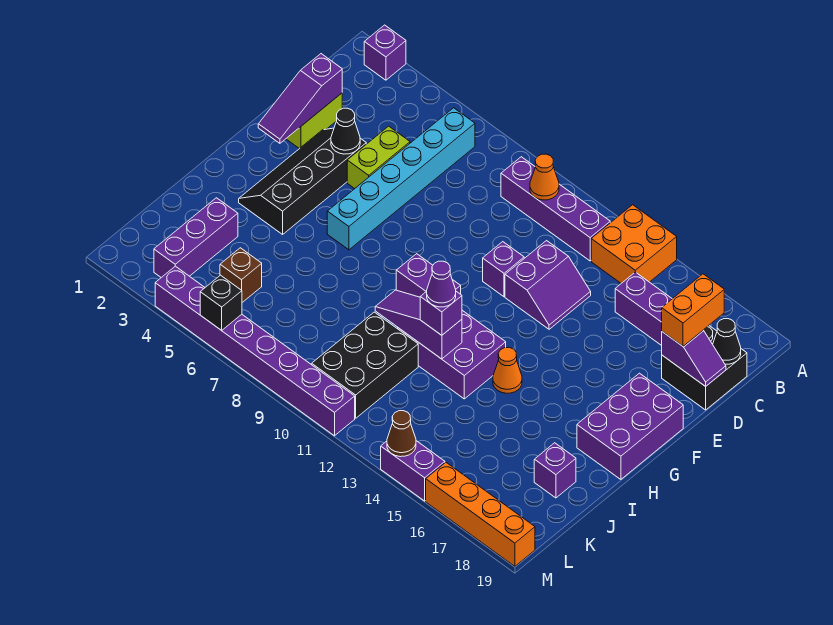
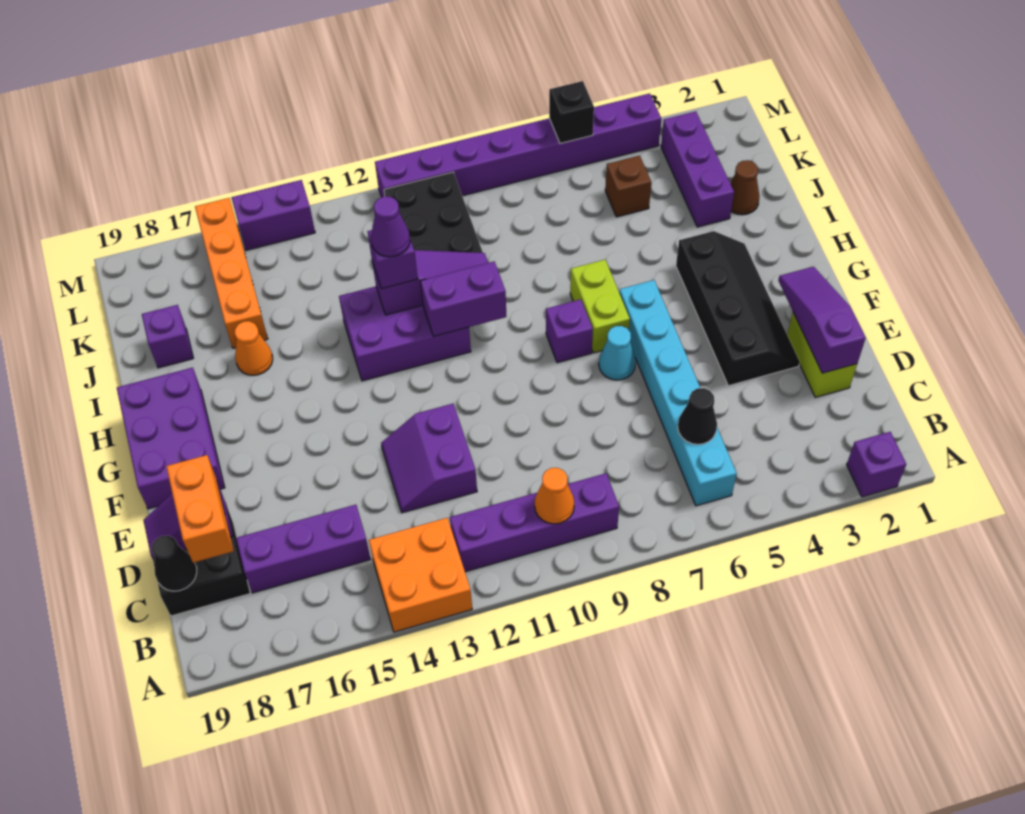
lime brick D5:E5 level 1 -> lime brick G7:H7 level 1
black cone E4 level 2 -> black cone C6 level 2
purple brick E11 level 1 -> purple brick G8 level 1
none -> cyan cone F7 level 1
orange cone H14 level 1 -> orange cone I16 level 1
brown cone M14 level 2 -> brown cone J2 level 1
orange brick M16:M19 level 1 -> orange brick J16:M16 level 1

